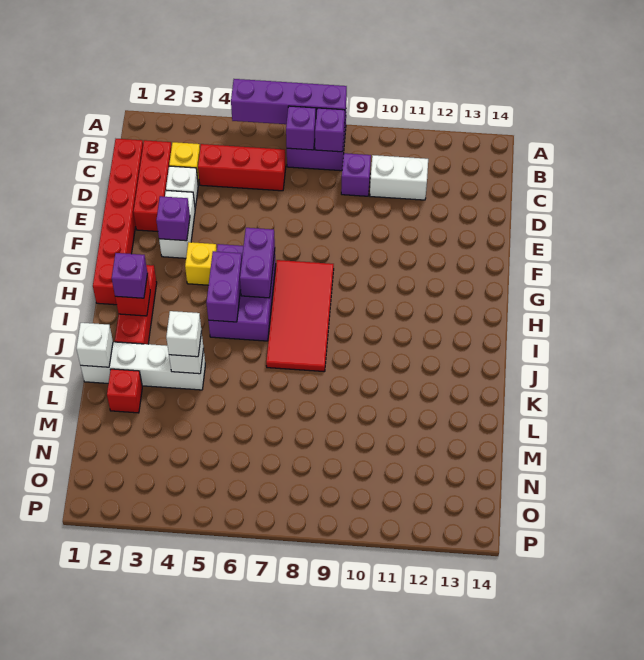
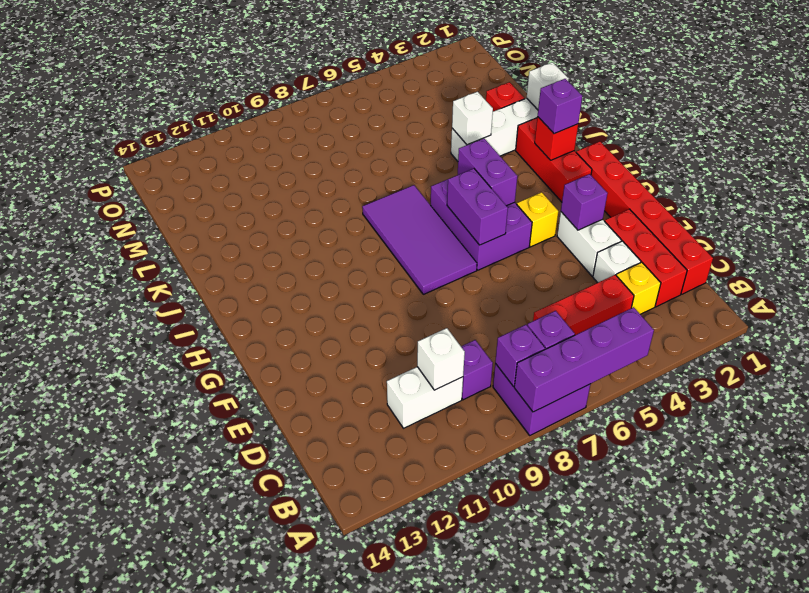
red tile G7:J8 level 1 -> purple tile G7:J8 level 1
white brick K4 level 3 -> white brick C10 level 2

